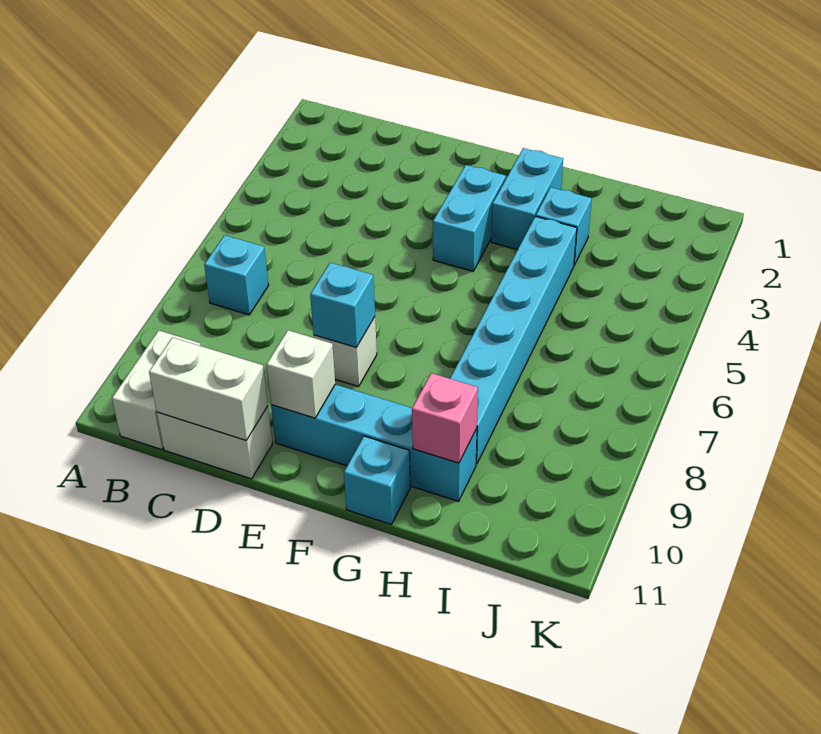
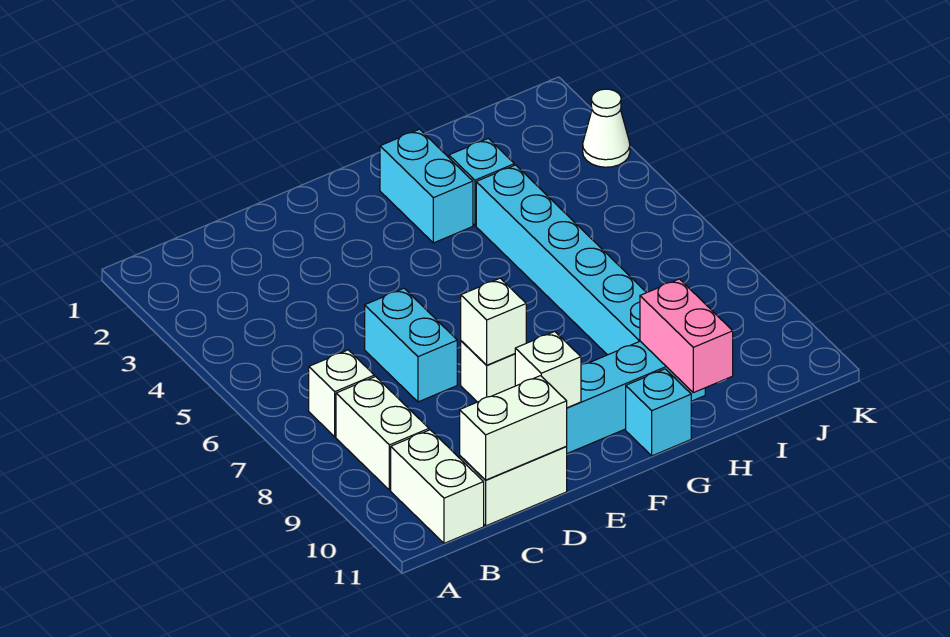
cyan brick B7 level 1 -> white brick B7 level 1
none -> white brick B8:B9 level 1
cyan brick E8 level 2 -> white brick E8 level 2
cyan brick F3:F4 level 1 -> cyan brick D6:D7 level 1
pink brick H10 level 2 -> pink brick H10:H11 level 2
none -> white cone K3 level 1

